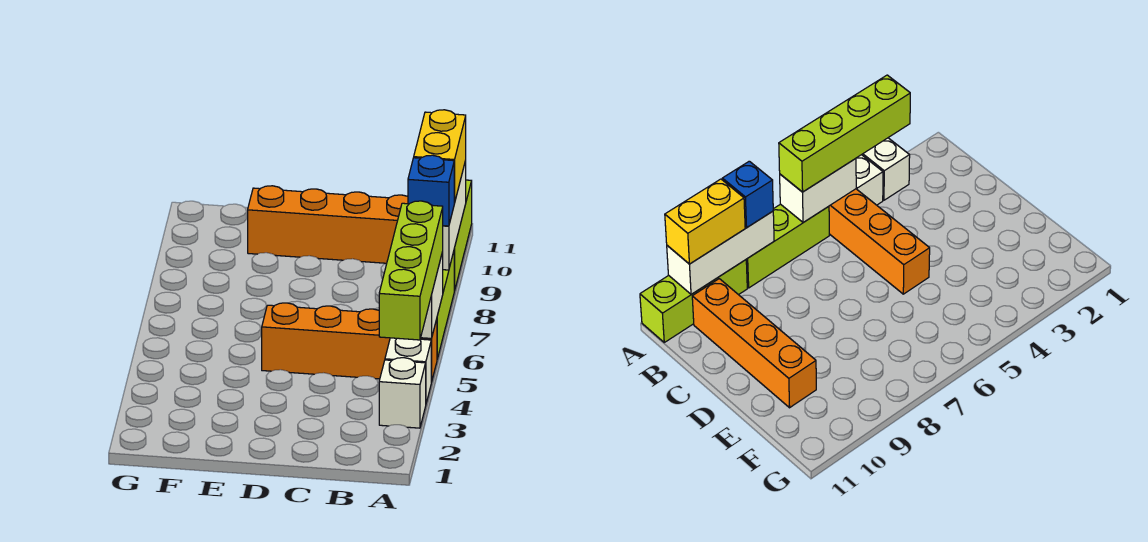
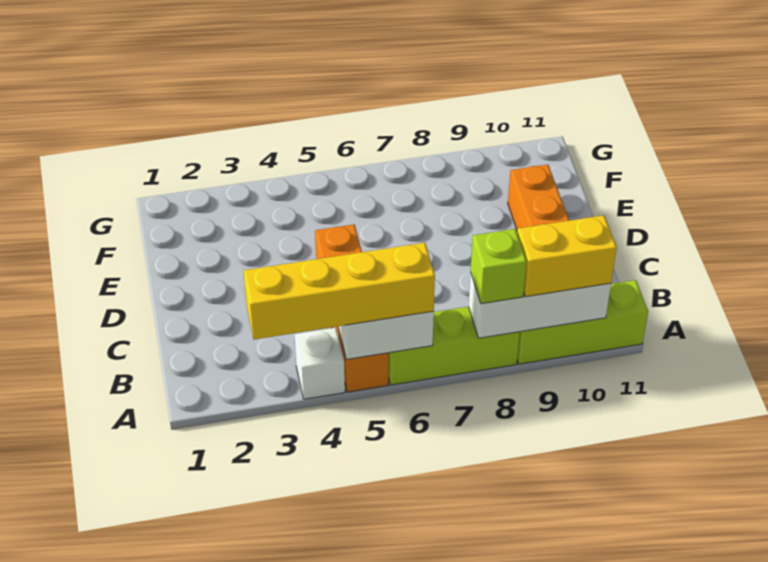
white brick A3 level 1 -> none
lime brick A3:A6 level 3 -> yellow brick A3:A6 level 3
blue brick A8 level 3 -> lime brick A8 level 3

